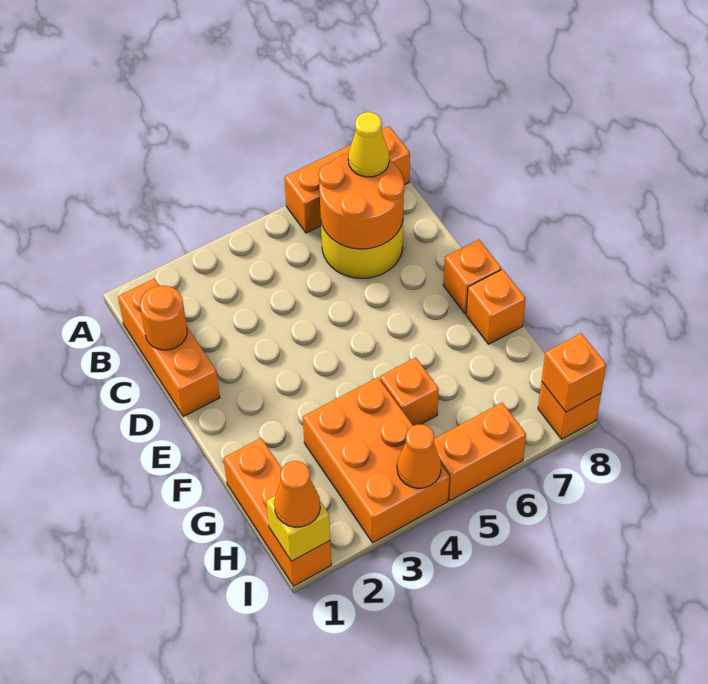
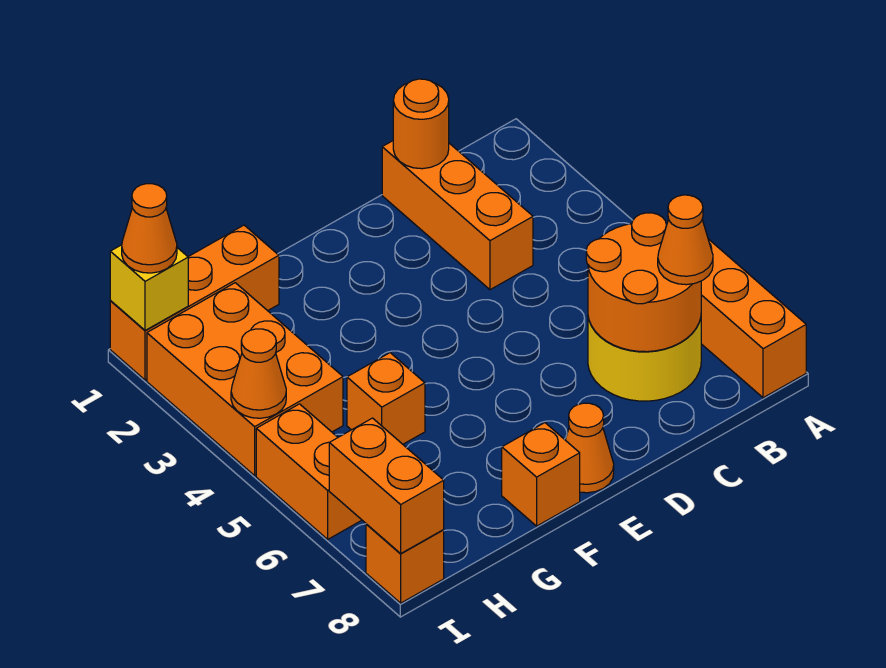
orange brick B1:D1 level 1 -> orange brick C1:C3 level 1
yellow cone B7 level 3 -> orange cone B7 level 3
orange brick E8 level 1 -> orange cone E8 level 1
orange brick G3:I4 level 1 -> orange brick H2:I4 level 1
orange brick I8 level 2 -> orange brick I7:I8 level 2

